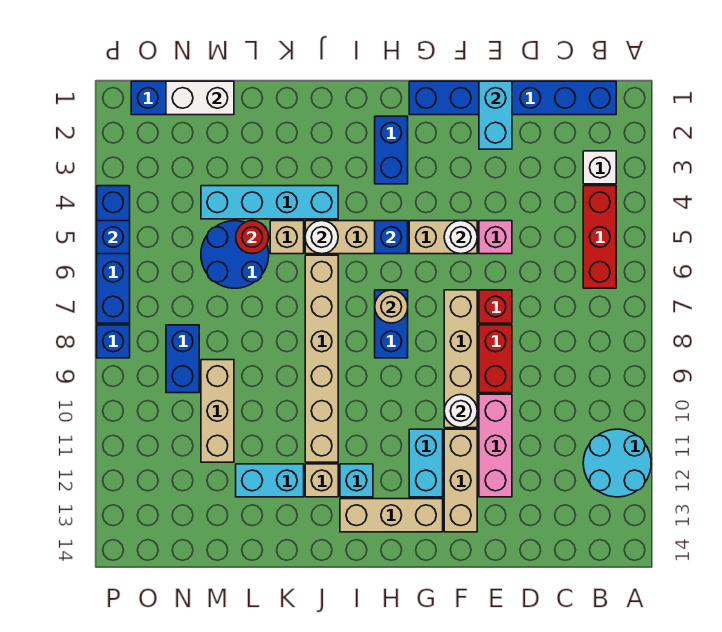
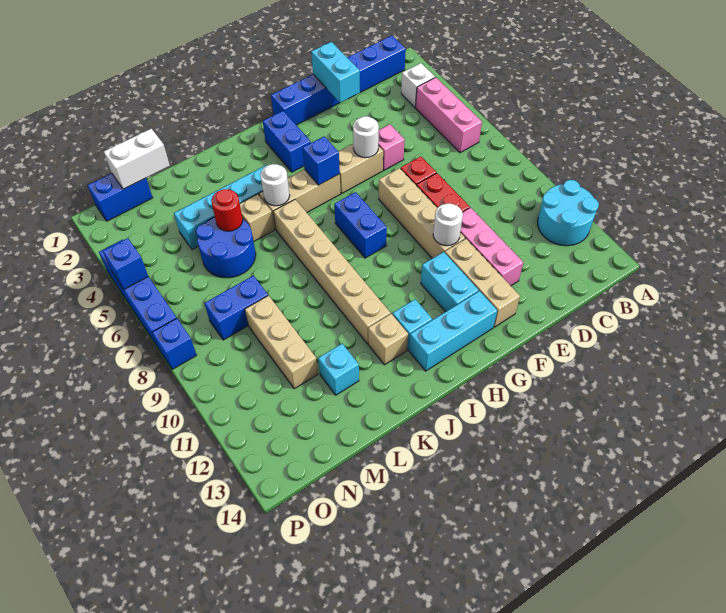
red brick B4:B6 level 1 -> pink brick B4:B6 level 1
tan brick G13:I13 level 1 -> cyan brick G13:I13 level 1
tan round brick H7 level 2 -> none
cyan brick K12:L12 level 1 -> cyan brick L12 level 1
blue brick N8:N9 level 1 -> blue brick M8:N8 level 1

